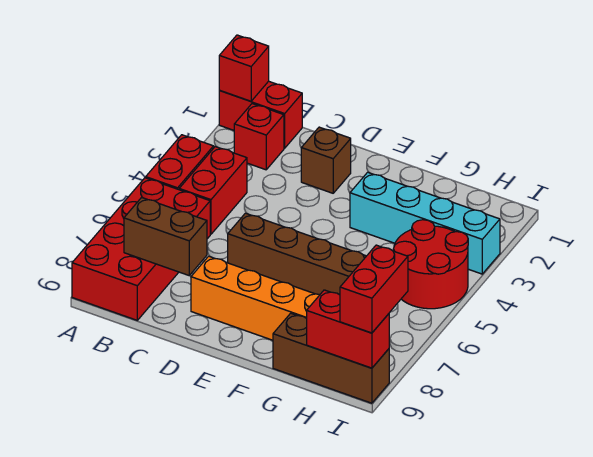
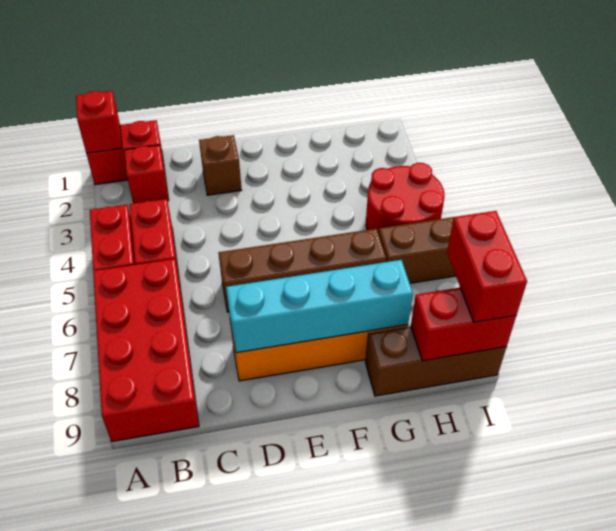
brown brick B8:C8 level 2 -> brown brick H6:I6 level 1
cyan brick F3:I3 level 1 -> cyan brick D8:G8 level 2

